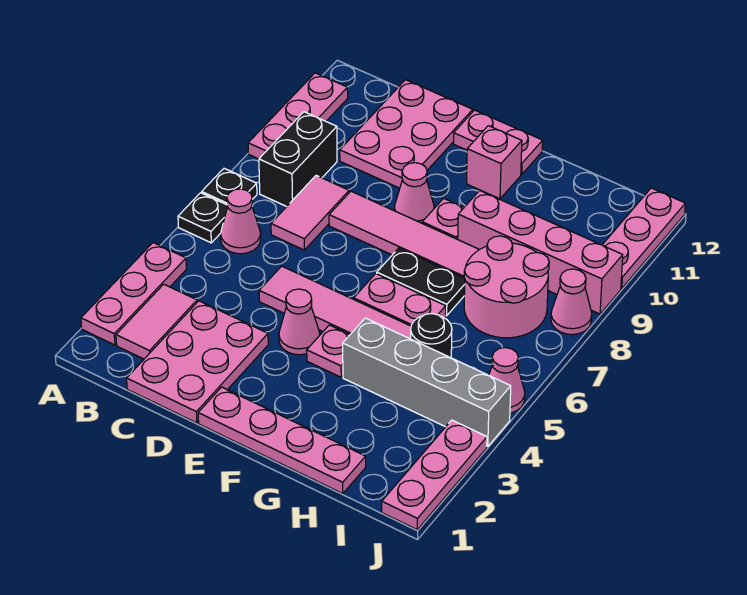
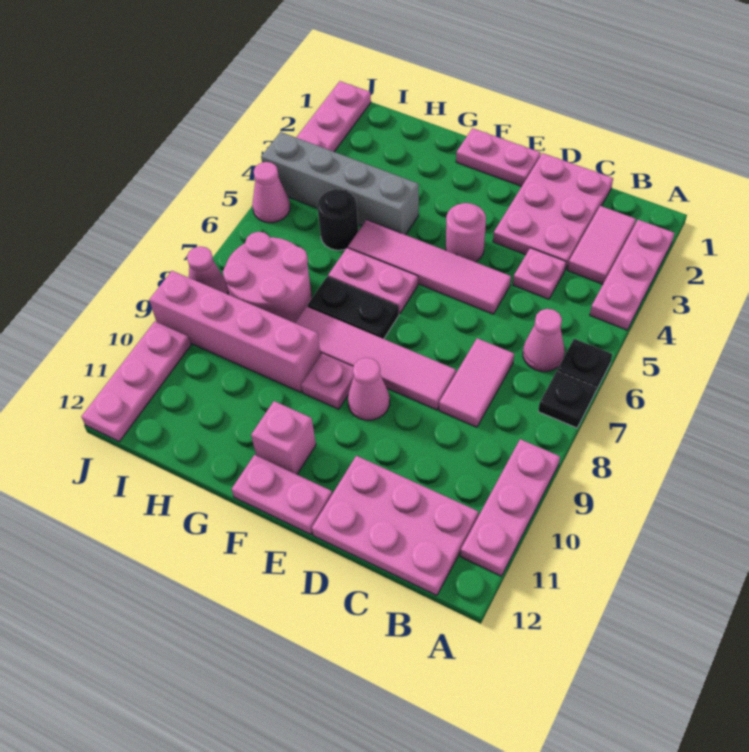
black brick B8:B9 level 1 -> none
pink plate C10:D12 level 1 -> pink plate B11:D12 level 1
pink plate E1:H1 level 1 -> pink plate E1:F1 level 1
pink cone E4 level 1 -> pink round brick E4 level 1
pink plate F4 level 1 -> pink plate C4 level 1

